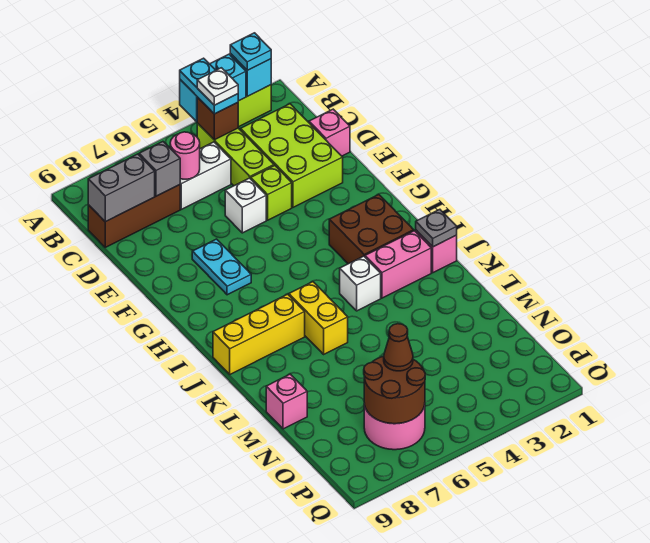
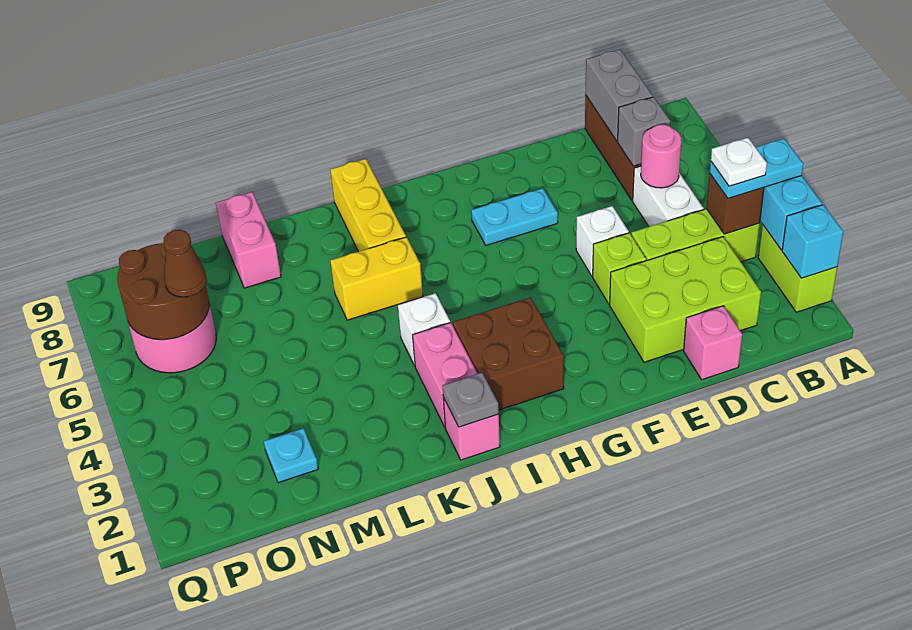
cyan plate A2 level 3 -> cyan plate N2 level 1
pink brick M9 level 1 -> pink brick M8:M9 level 1

